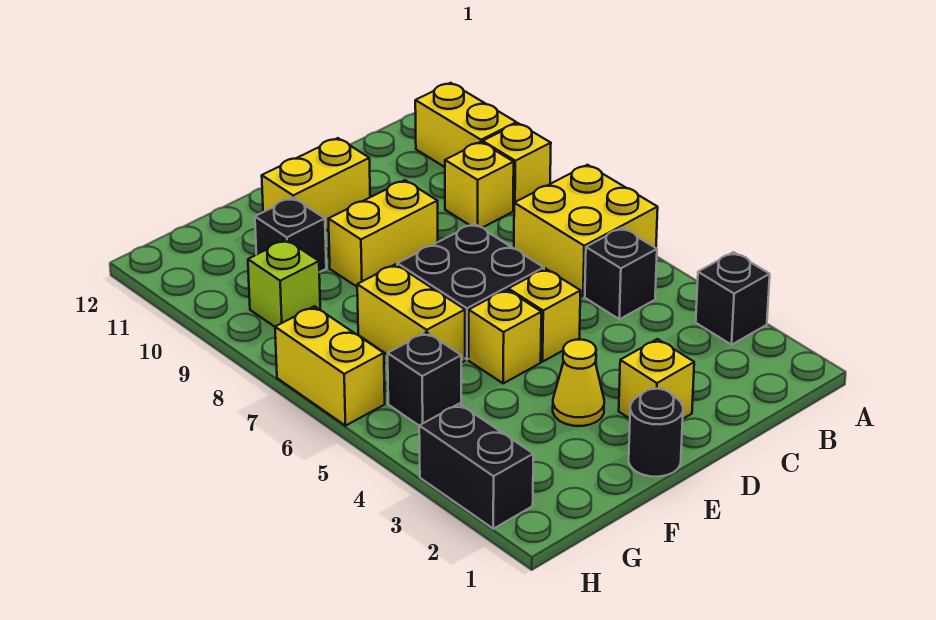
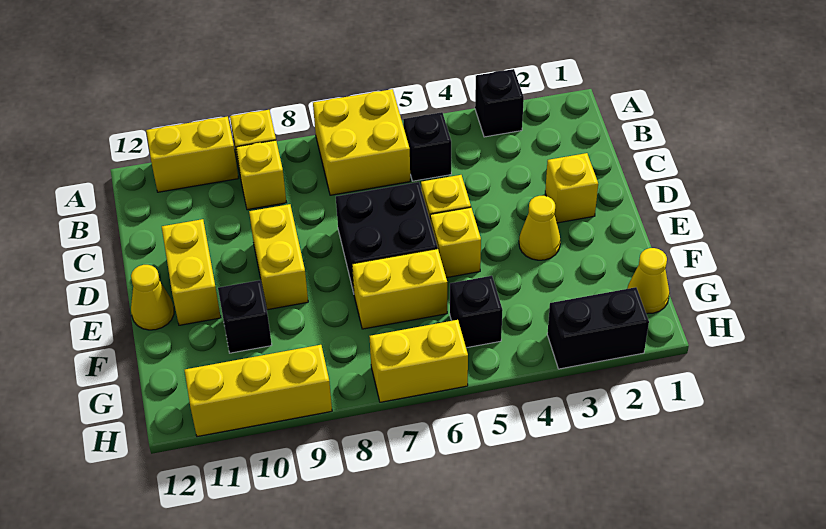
black round brick E1 level 1 -> none
none -> yellow cone E12 level 1
none -> yellow cone G1 level 1
lime brick G9 level 1 -> none
none -> yellow brick H9:H11 level 1

